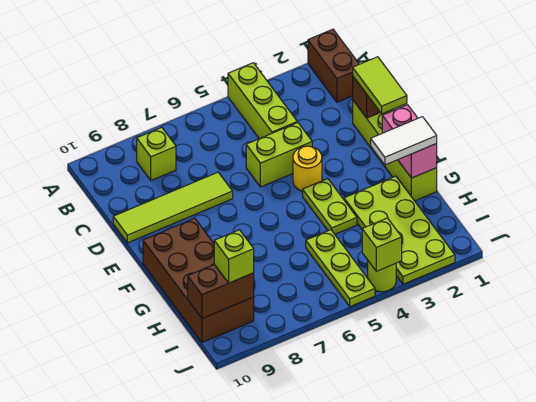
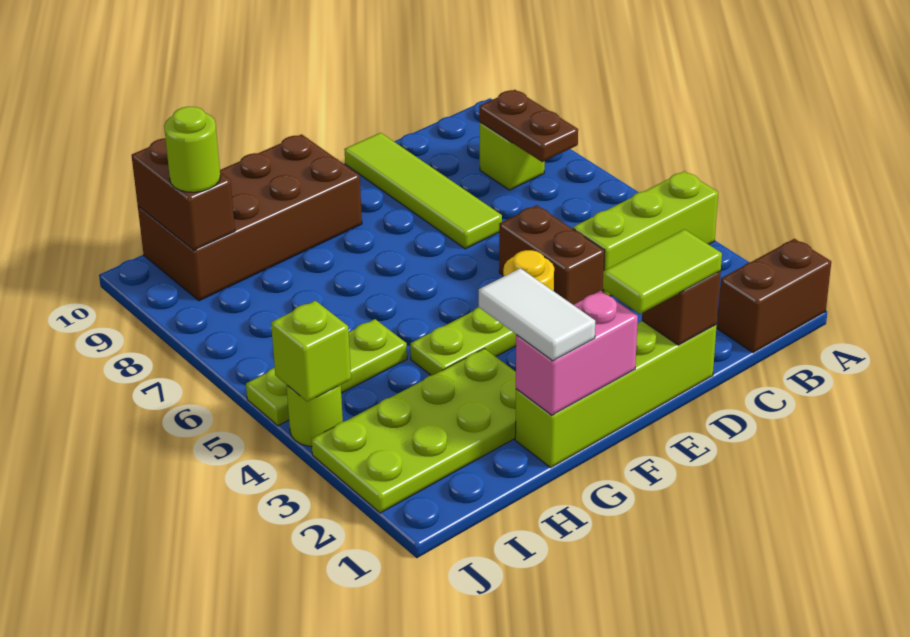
none -> brown plate B7:B8 level 2
lime brick D4:D5 level 1 -> brown brick D4:D5 level 1
lime brick I9 level 3 -> lime round brick I9 level 3

